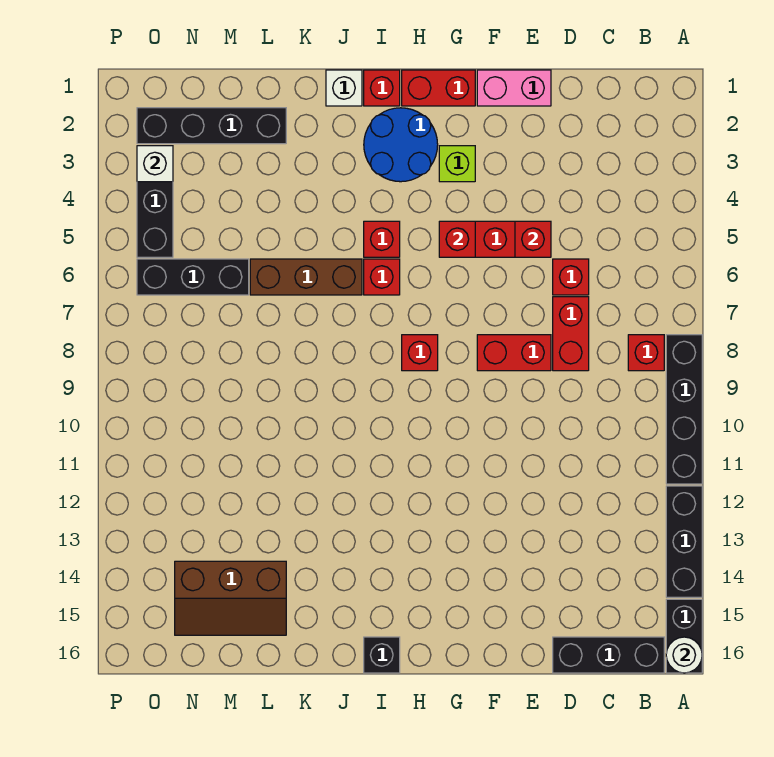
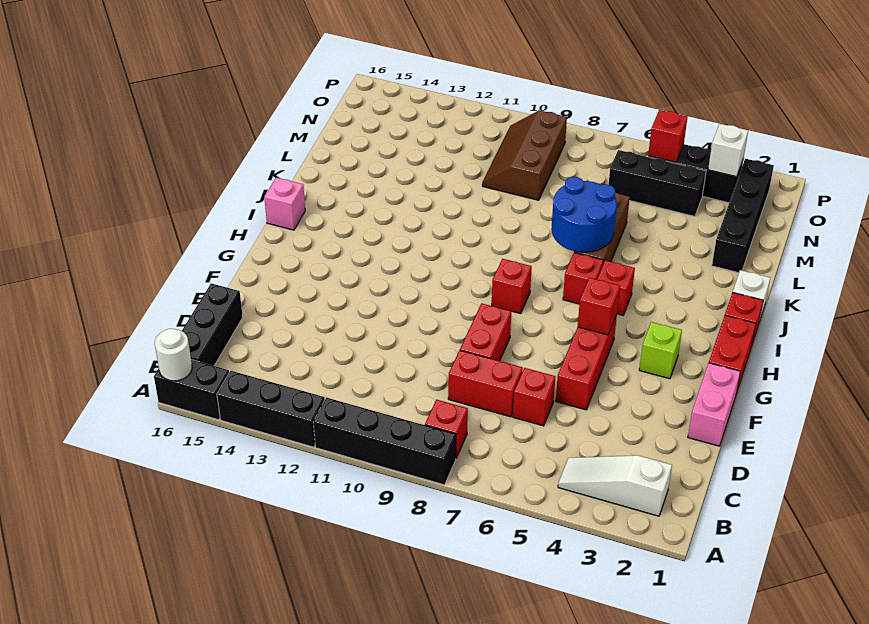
none -> white slope B2:B4 level 1 top 2
red brick E5 level 2 -> red brick O5 level 2
blue round brick H2:I3 level 1 -> blue round brick J6:K7 level 2
black brick I16 level 1 -> pink brick I16 level 1
brown slope L14:N15 level 1 top 14 -> brown slope M9:O10 level 1 top 9
black brick M6:O6 level 1 -> black brick N4:N6 level 1

